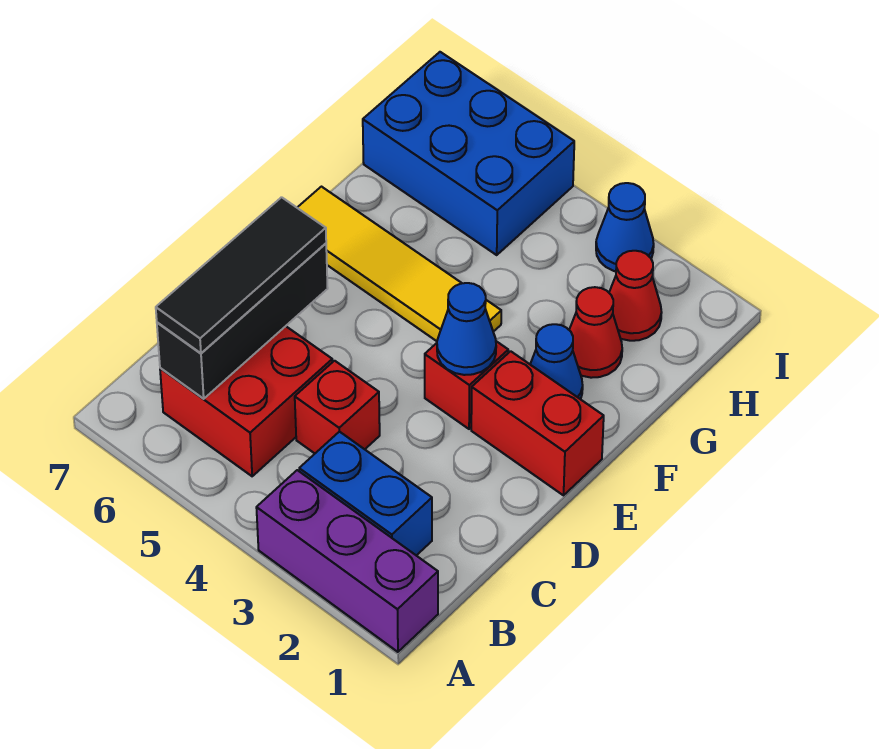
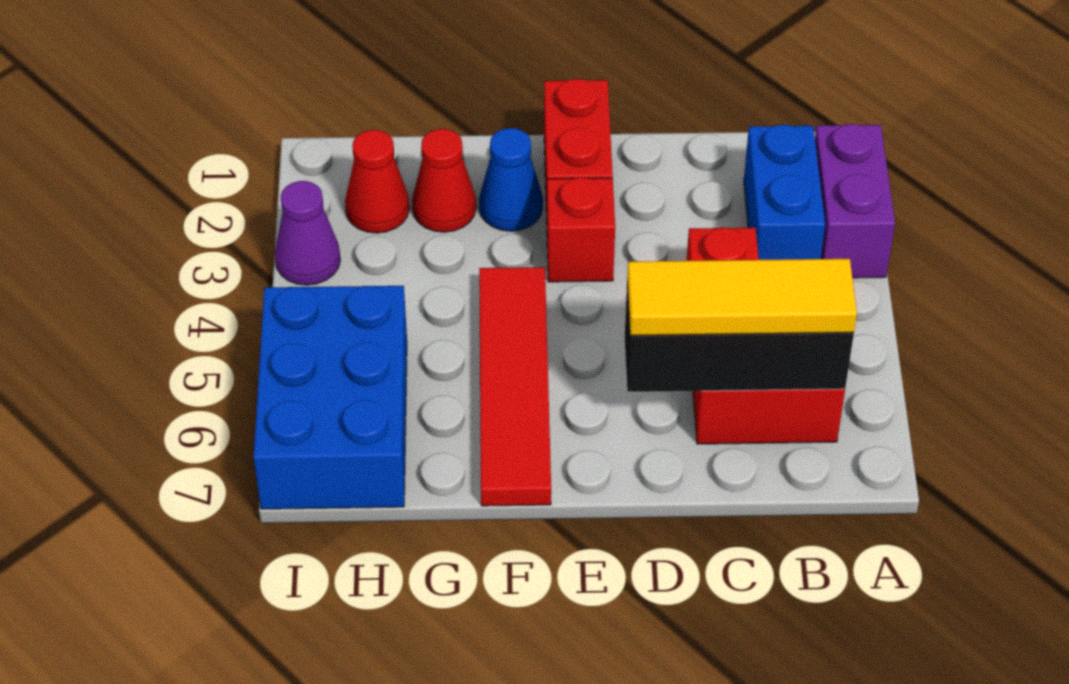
purple brick A1:A3 level 1 -> purple brick A2:A3 level 1
black tile B6:D6 level 3 -> yellow tile B6:D6 level 3
blue cone E3 level 2 -> none
yellow tile F4:F7 level 1 -> red tile F4:F7 level 1
blue cone I3 level 1 -> purple cone I3 level 1

